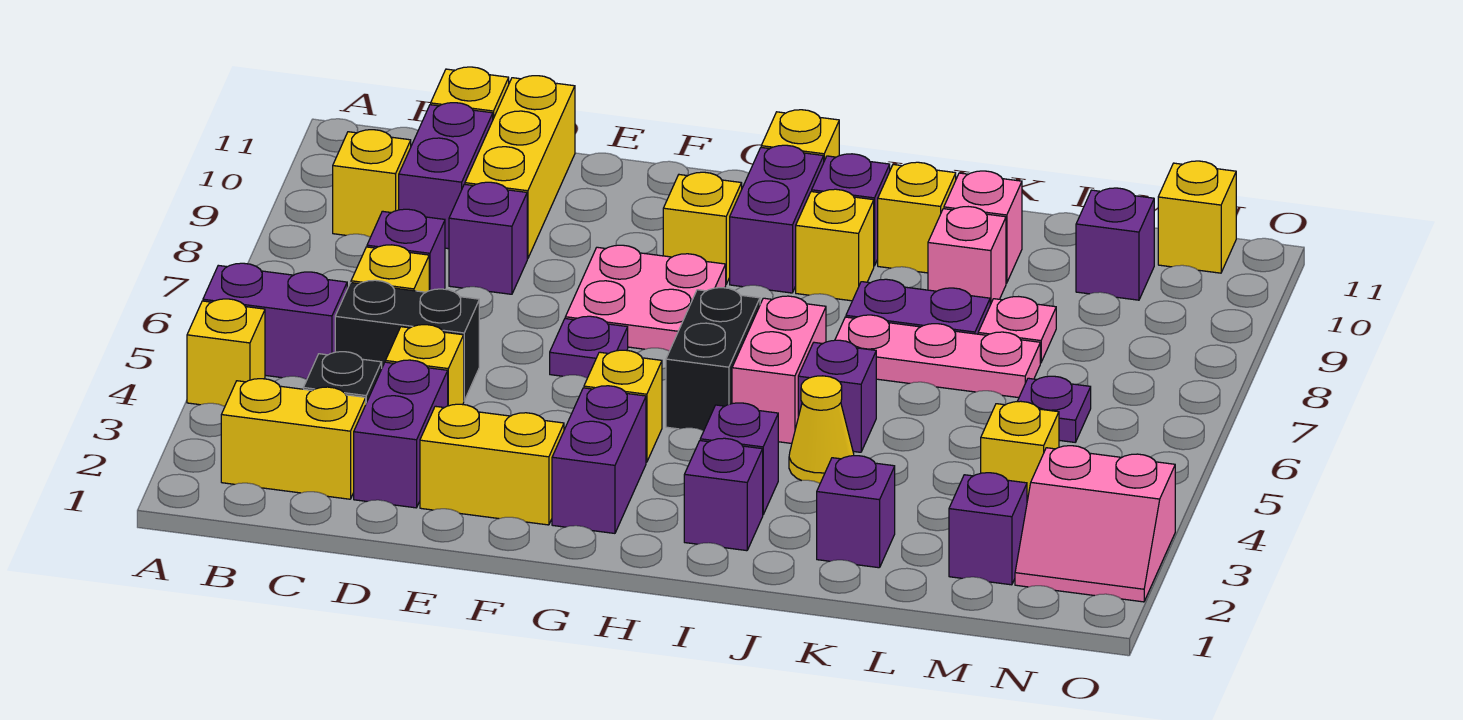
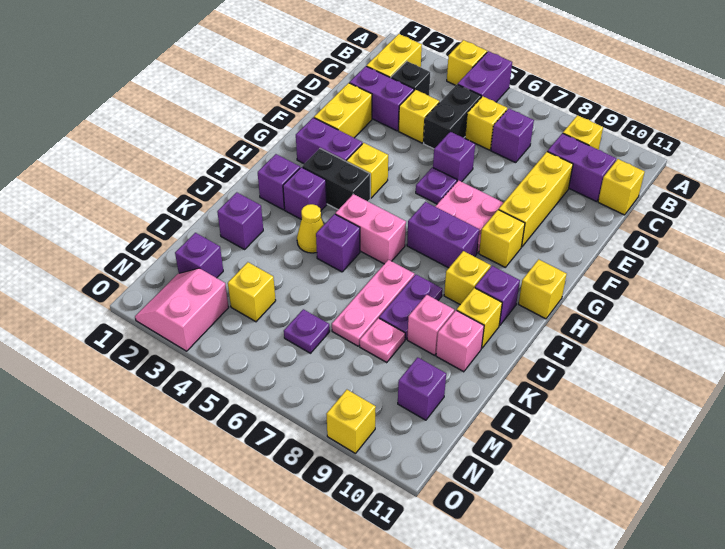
purple brick D8 level 1 -> purple brick E6 level 1
yellow brick D9:D11 level 1 -> yellow brick D9:F9 level 1
black brick H5:H6 level 1 -> black brick H3:H4 level 1
purple brick H9:H10 level 1 -> purple brick H7:H8 level 1
yellow brick N11 level 1 -> yellow brick O9 level 1

